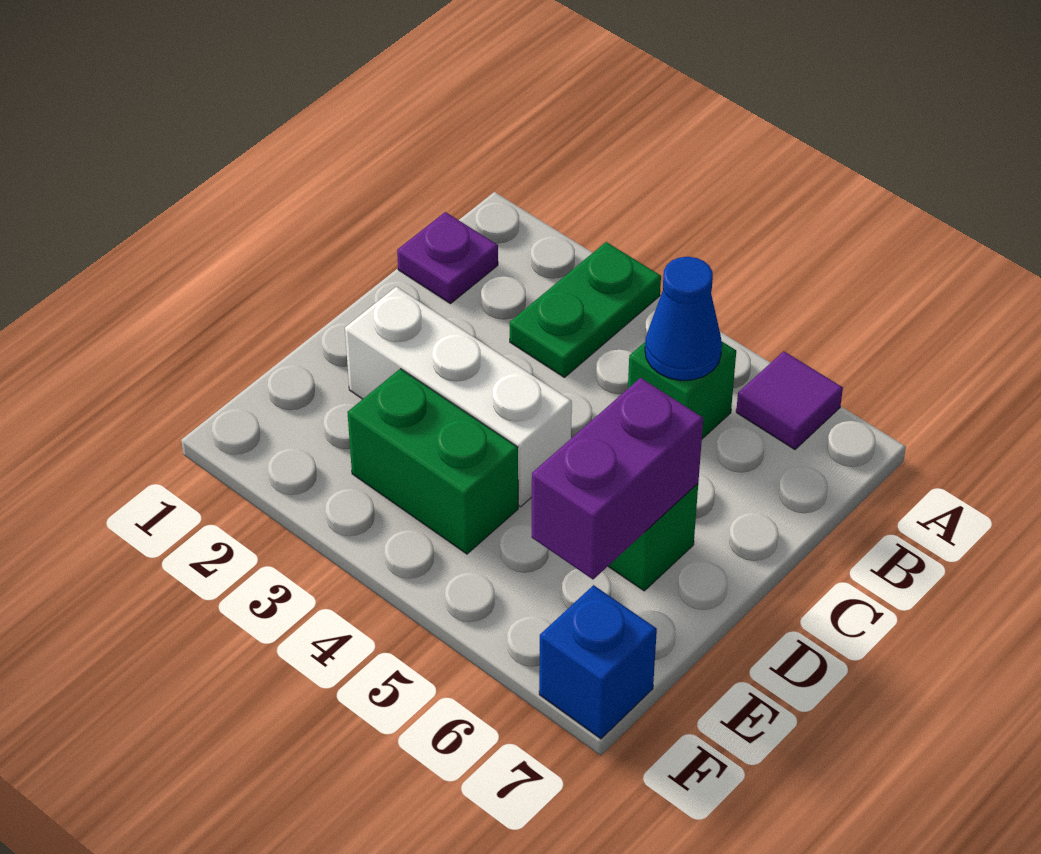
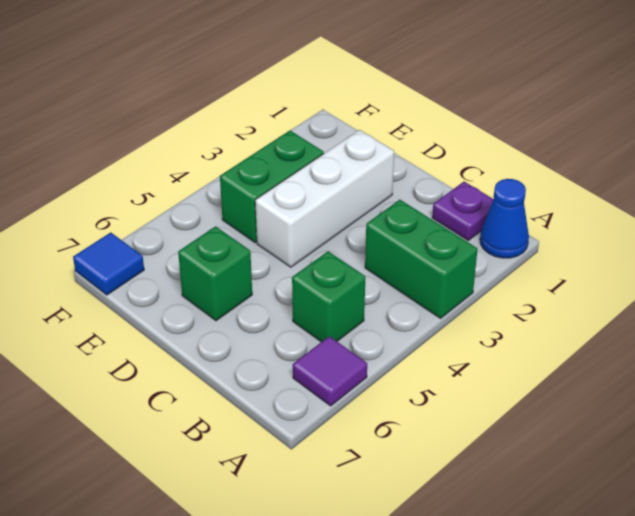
green plate A3:B3 level 1 -> green brick A3:B3 level 1
blue cone B5 level 2 -> blue cone A1 level 1
purple brick D6:E6 level 2 -> none
blue brick F7 level 1 -> blue tile F7 level 1

